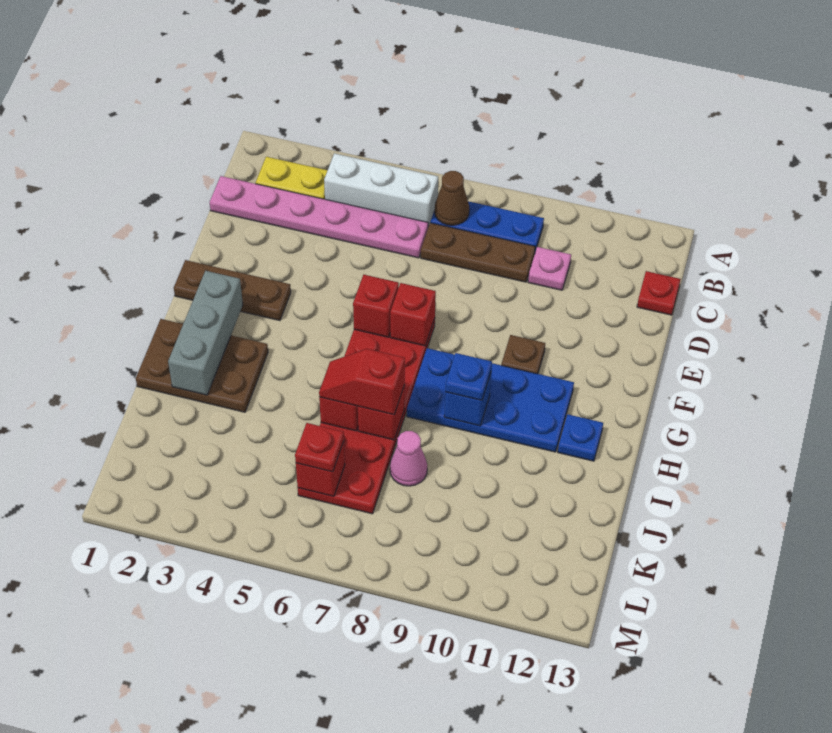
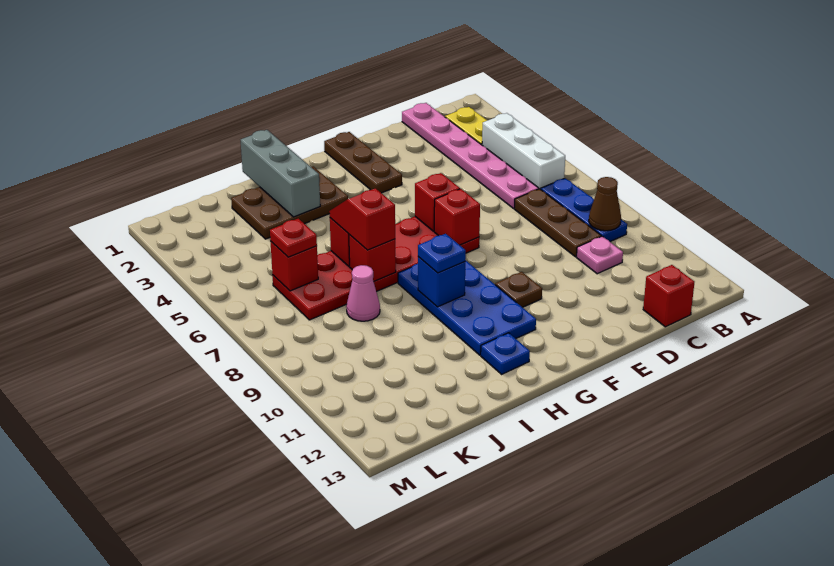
brown cone B7 level 2 -> brown cone B9 level 2
red plate C13 level 1 -> red brick C13 level 1
grey brick G2:I2 level 2 -> grey brick I1:I3 level 2
brown plate H1:I3 level 1 -> brown plate H2:J3 level 1

